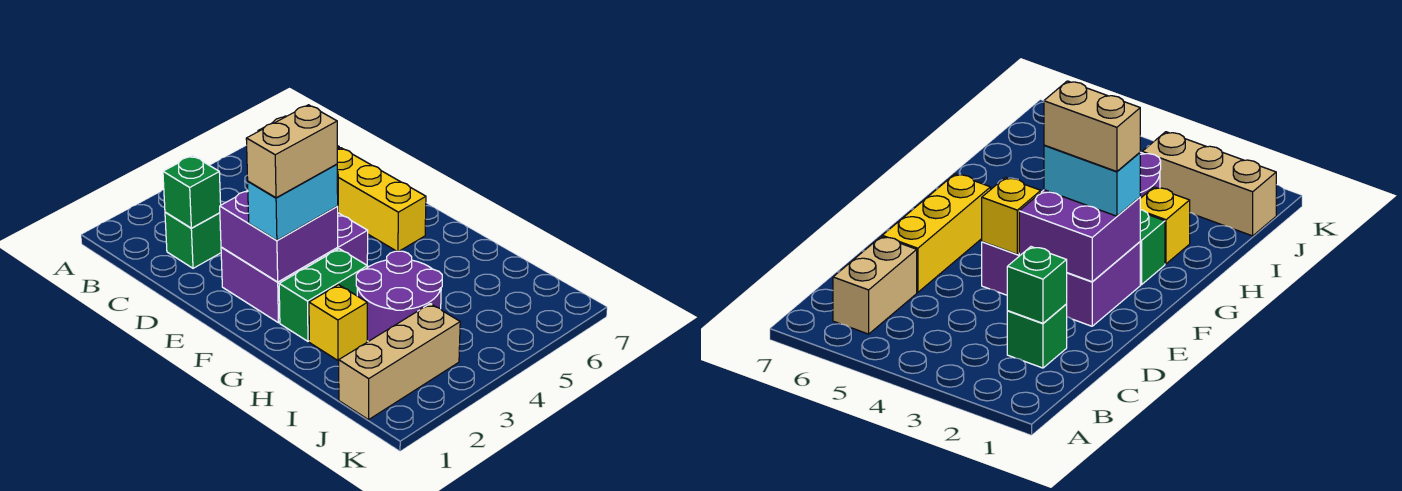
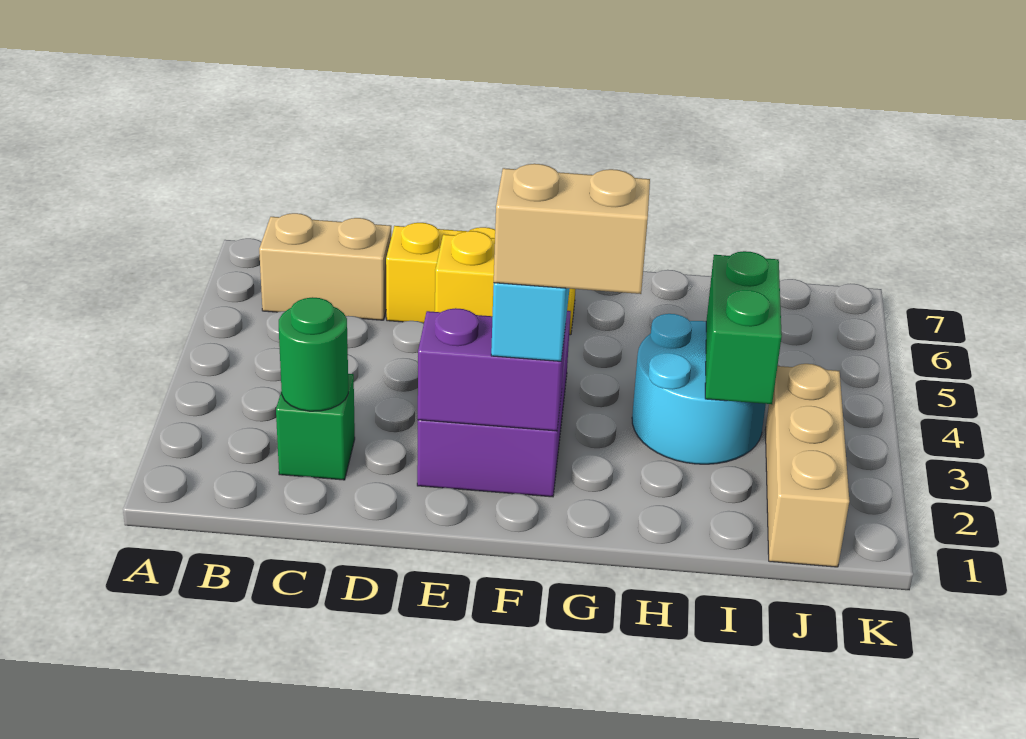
green brick C2 level 2 -> green round brick C2 level 2
purple brick E2:F3 level 2 -> purple brick E2:F2 level 2
tan brick F2:F3 level 4 -> tan brick F2:G2 level 4
green brick G2:G3 level 1 -> green brick I3:I4 level 2
yellow brick H2 level 1 -> none
purple round brick H3:I4 level 1 -> cyan round brick H3:I4 level 1

